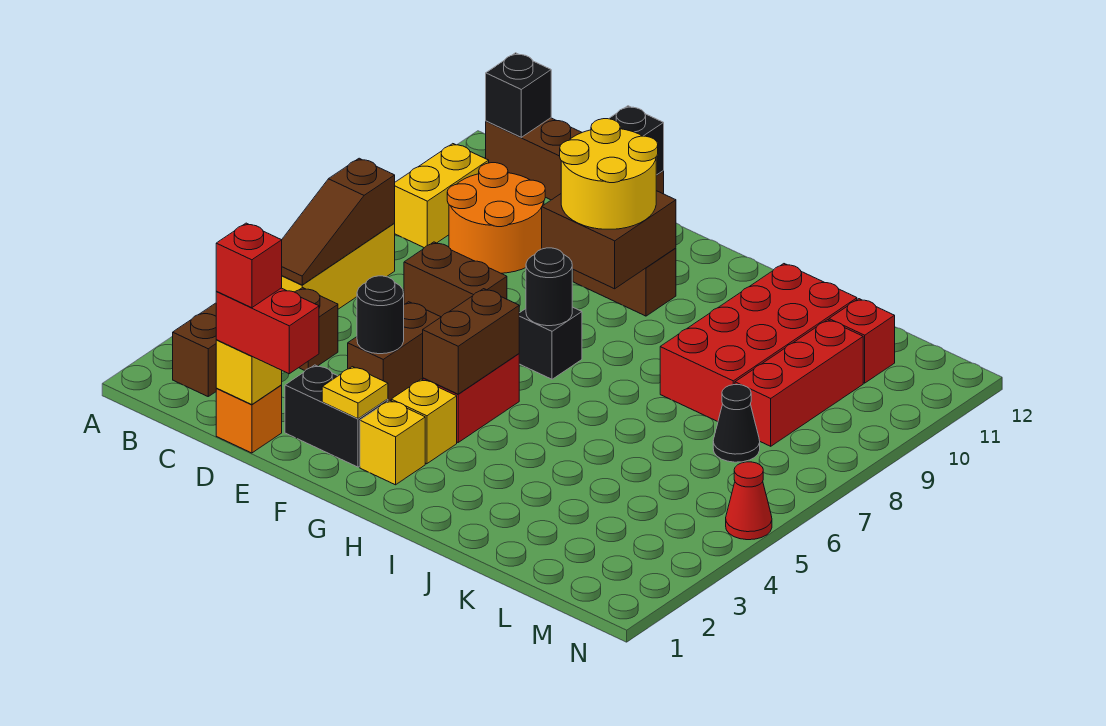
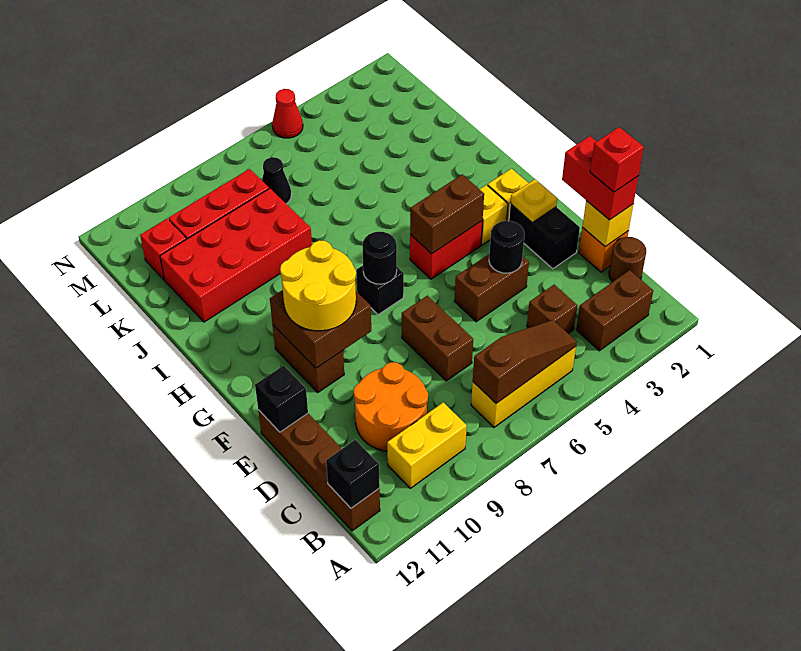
none -> brown round brick C1 level 1

